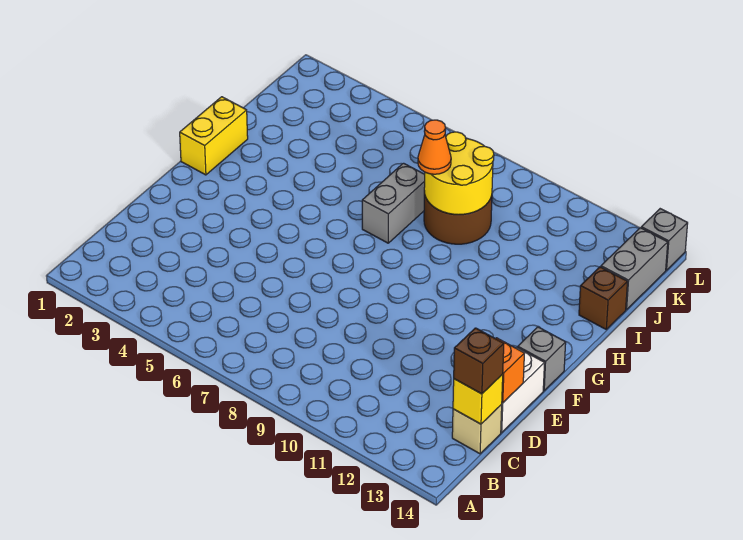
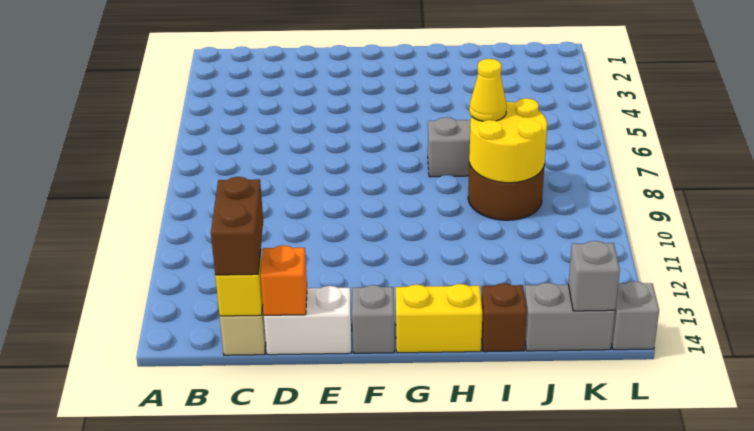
brown brick C14 level 3 -> brown brick C13:C14 level 3
yellow brick G1:H1 level 1 -> yellow brick G14:H14 level 1
orange cone I8 level 3 -> yellow cone I8 level 3
none -> grey brick K14 level 2

